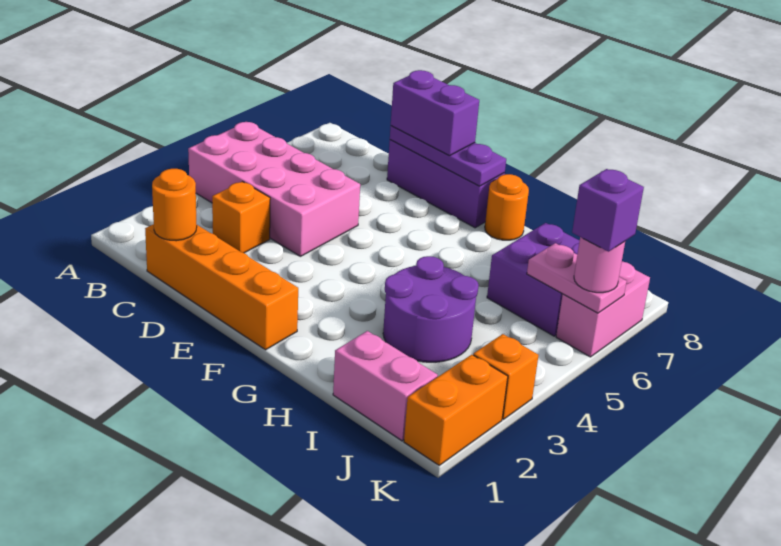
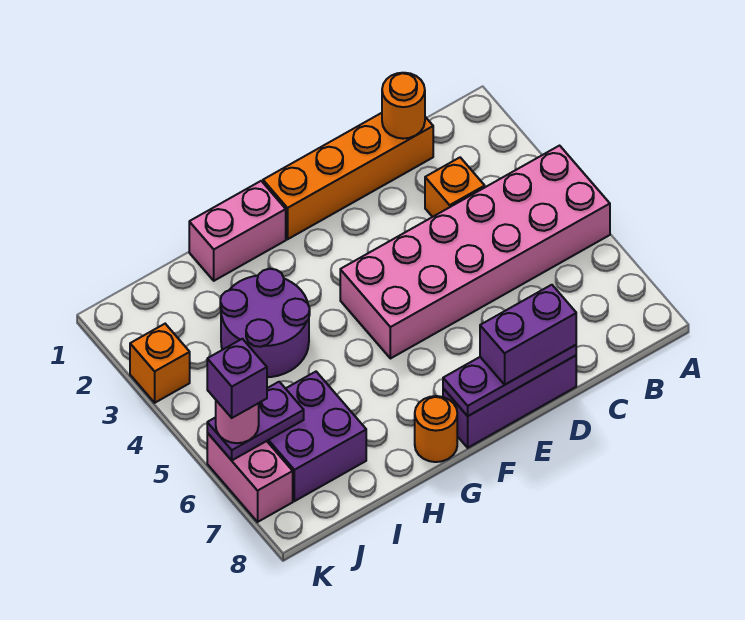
pink brick A4:D5 level 1 -> pink brick A4:F5 level 1
pink brick I1:J1 level 1 -> pink brick G1:H1 level 1
pink plate J6:K6 level 2 -> purple plate J6:K6 level 2
orange brick K1:K2 level 1 -> none

